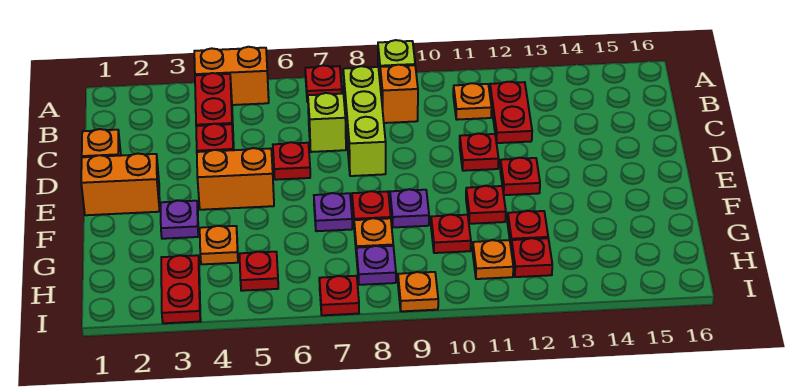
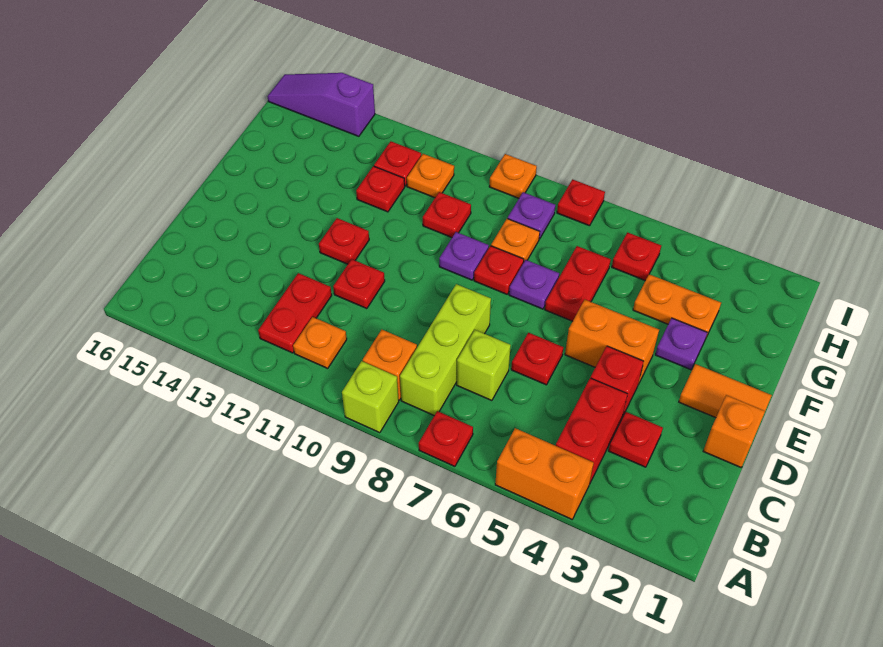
orange brick E1:E2 level 1 -> orange tile E1:E2 level 1
red plate F11 level 1 -> red plate C3 level 1
orange plate G4 level 1 -> orange plate G3:G4 level 1
red plate H3:I3 level 1 -> red plate F6:G6 level 1
none -> purple slope I14:I16 level 1 top 14

